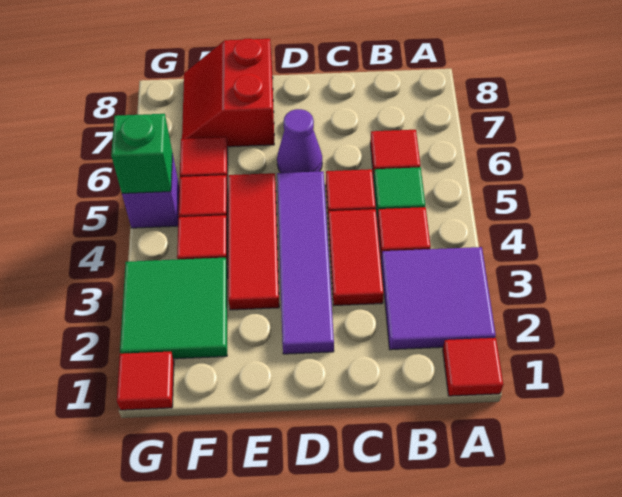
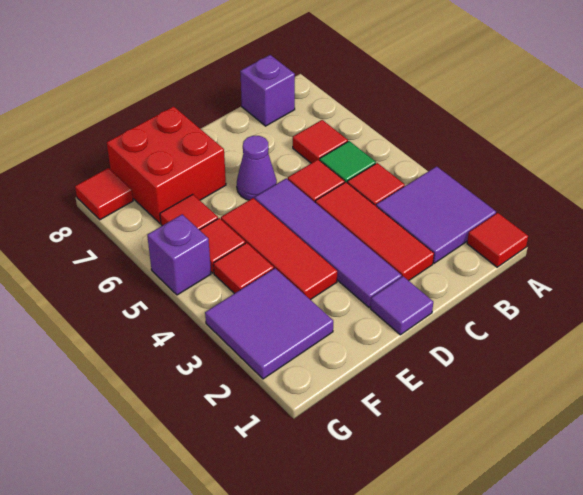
none -> purple brick B8 level 1
red tile C3:C4 level 1 -> red tile C2:C4 level 1
none -> purple tile D1 level 1
red slope E7:F8 level 1 top E -> red brick E7:F8 level 1
green tile F2:G3 level 1 -> purple tile F2:G3 level 1
red tile G1 level 1 -> red tile G8 level 1
green brick G5 level 2 -> none

